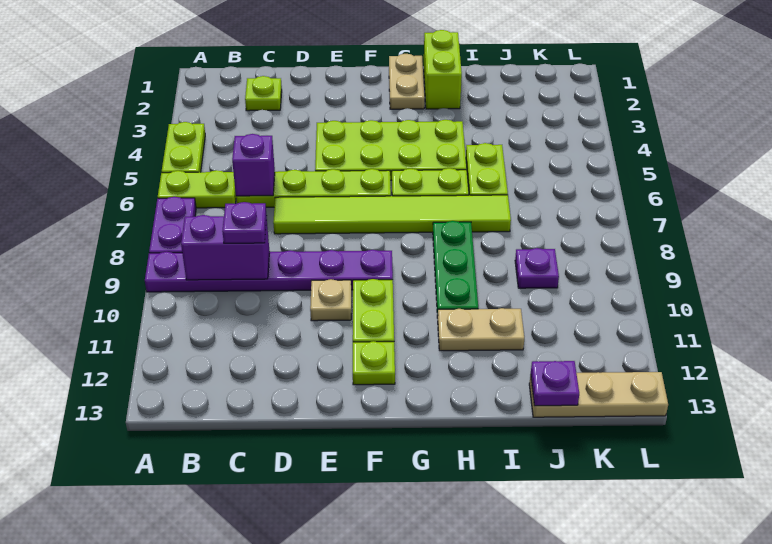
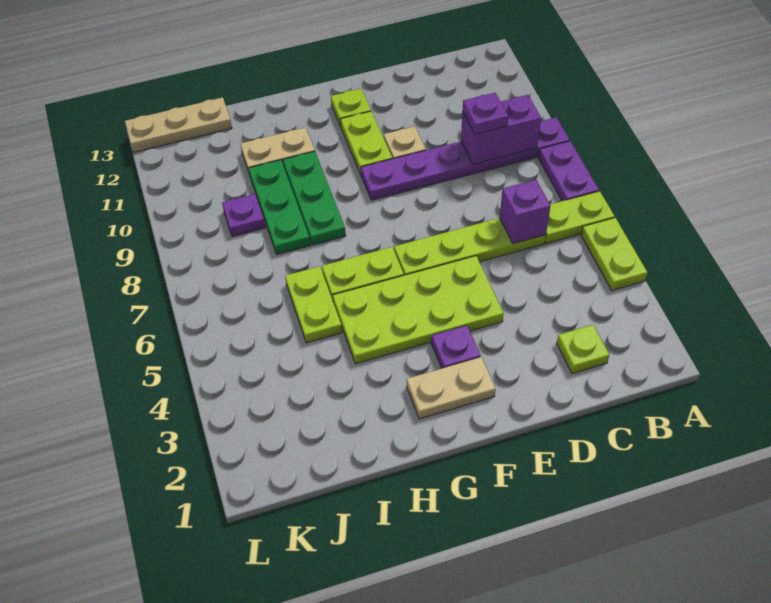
lime tile D7:I7 level 1 -> none
tan plate G1:G2 level 1 -> tan plate F2:G2 level 1
lime brick H1:H2 level 1 -> none
none -> green plate I8:I10 level 1
purple plate J13 level 2 -> purple plate F3 level 1

